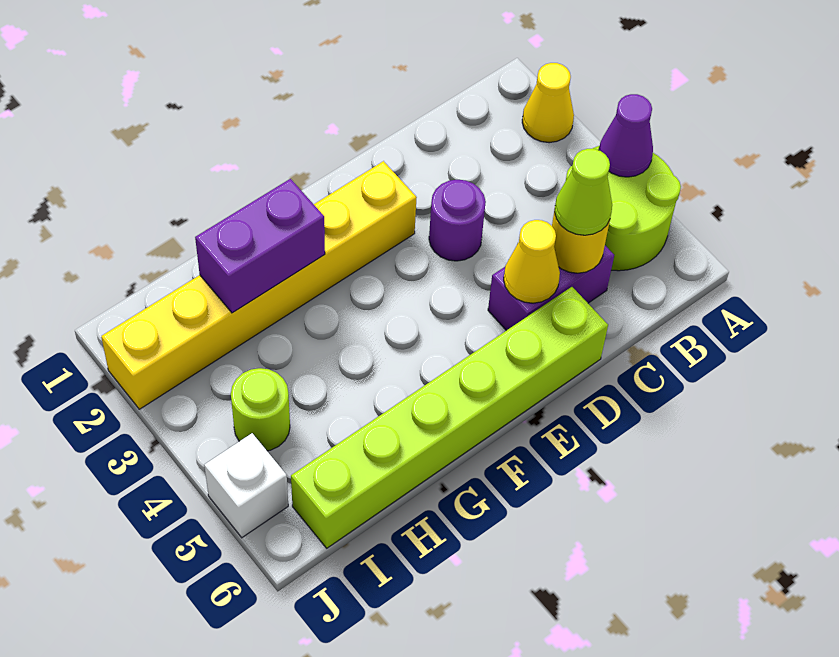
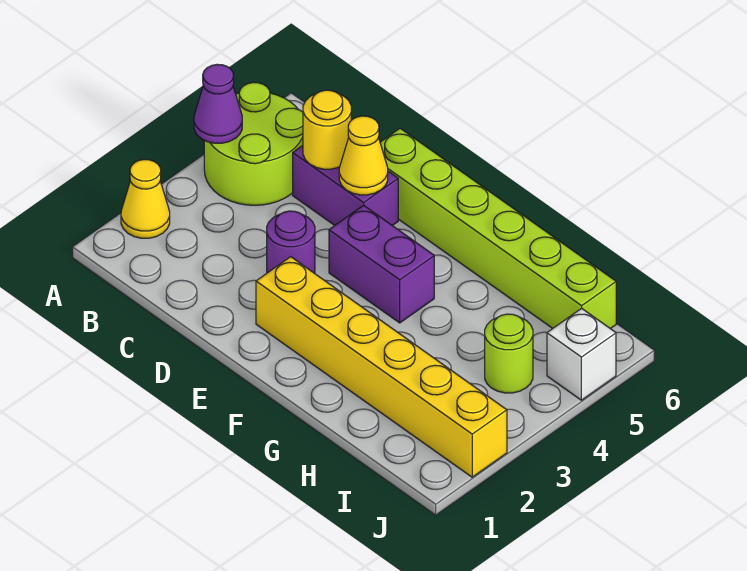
lime cone C5 level 3 -> none
purple brick G2:H2 level 2 -> purple brick E4:F4 level 1

